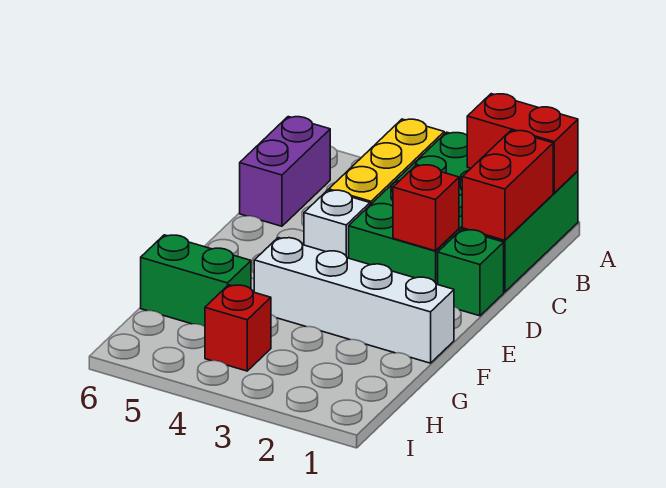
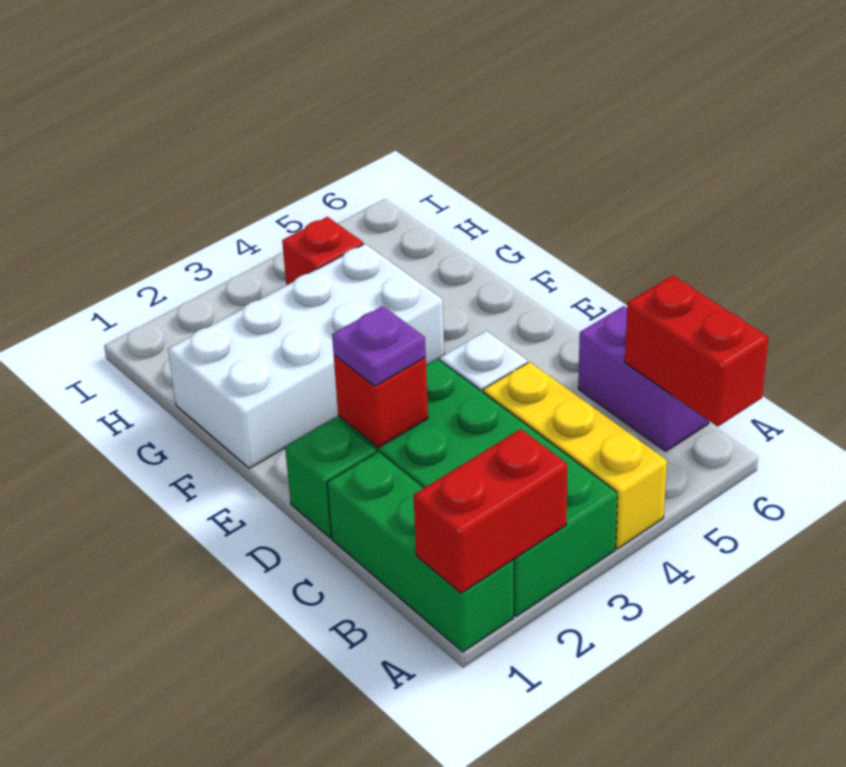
red brick B1:C1 level 2 -> red brick A6:B6 level 2
none -> purple plate D2 level 3
white brick F1:F4 level 1 -> white brick F1:G4 level 1
green brick G5:G6 level 1 -> none

